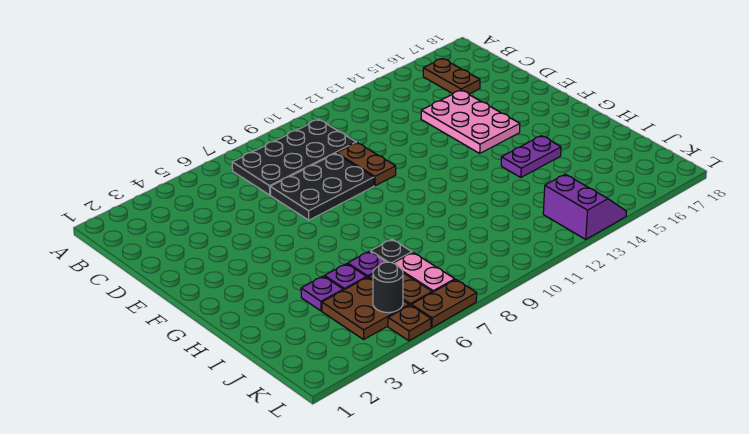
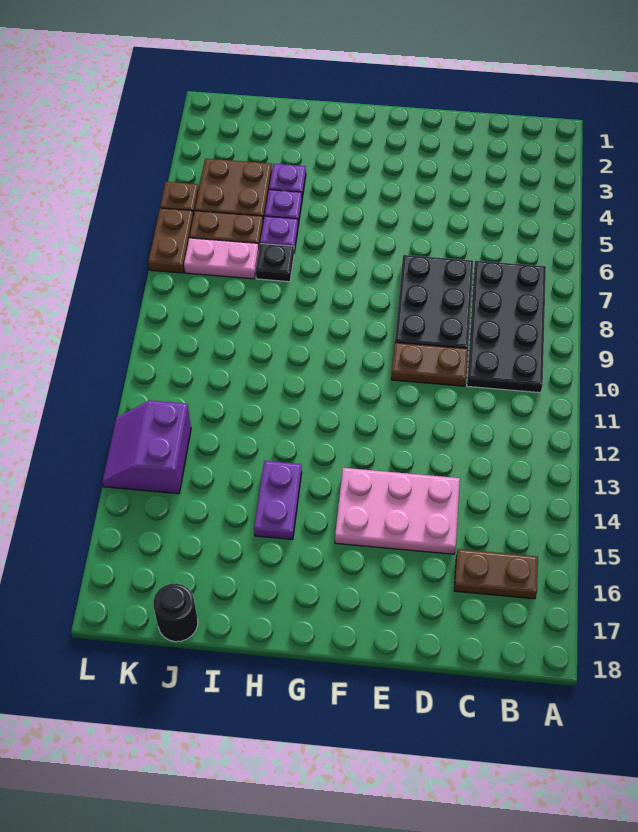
black round brick K5 level 2 -> black round brick J18 level 1
purple slope K13:L14 level 1 top 13 -> purple slope K13:L14 level 1 top K

